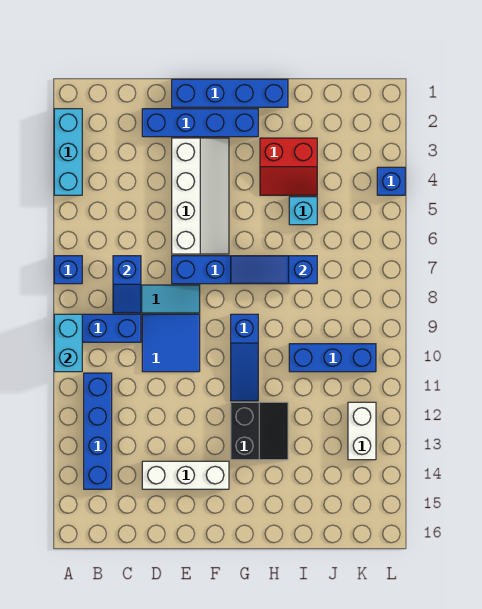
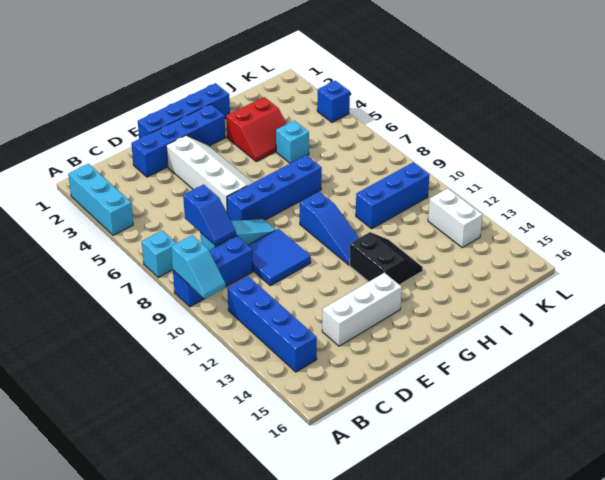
blue brick A7 level 1 -> cyan brick A7 level 1
cyan brick A9:A10 level 2 -> cyan slope A9:A10 level 2 top 9
blue slope G7:I7 level 2 top I -> none

